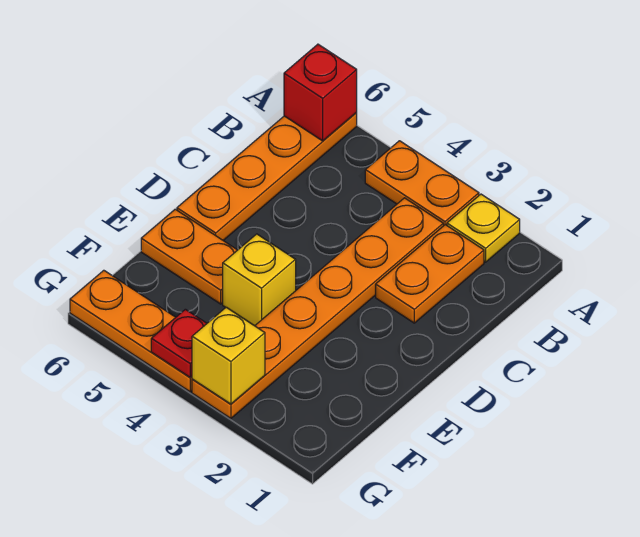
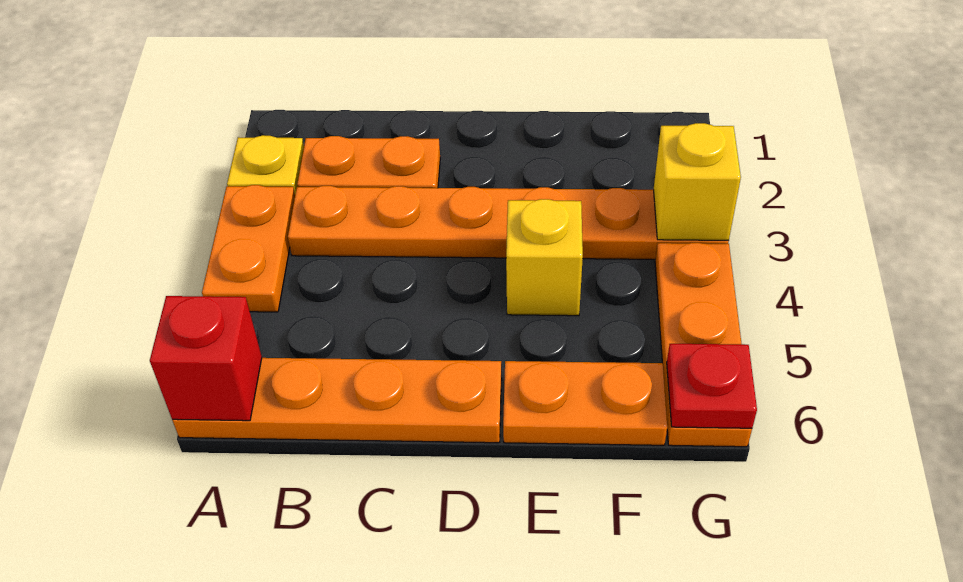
orange plate E5:E6 level 1 -> orange plate E6:F6 level 1
red plate G4 level 2 -> red plate G6 level 2

